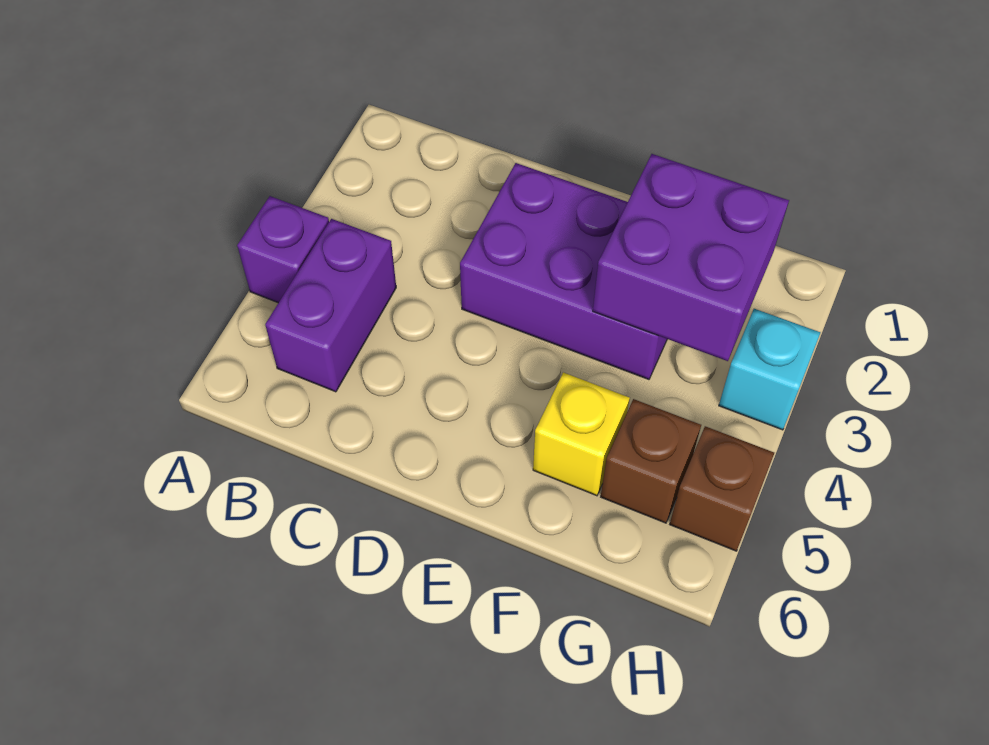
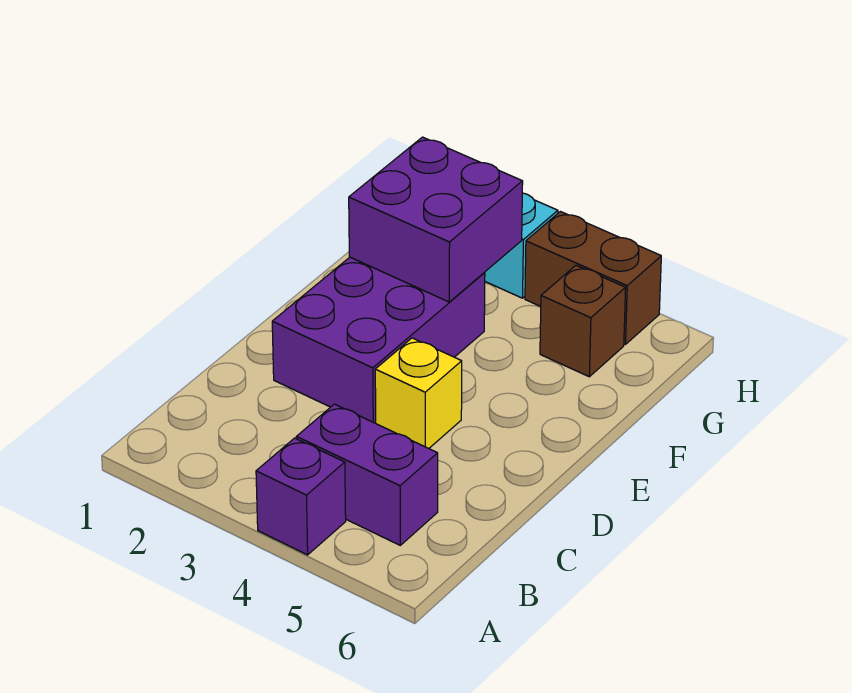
yellow brick F5 level 1 -> yellow brick D4 level 1
brown brick H5 level 1 -> brown brick H4:H5 level 1

